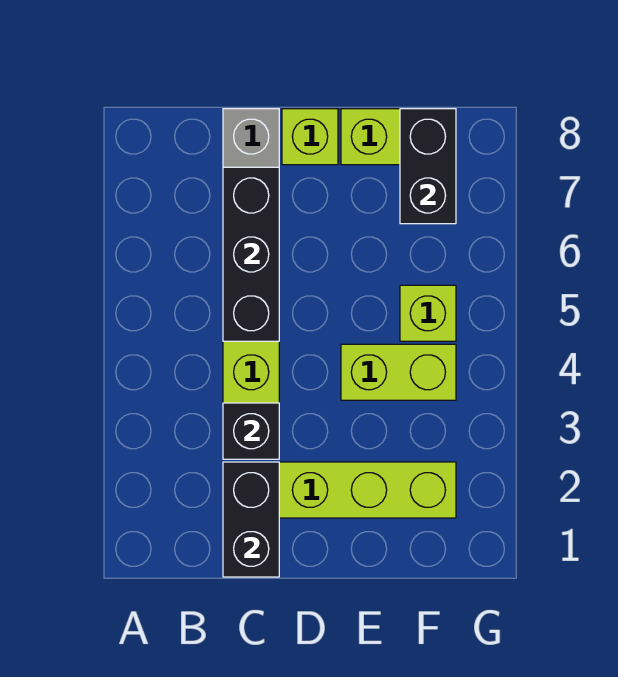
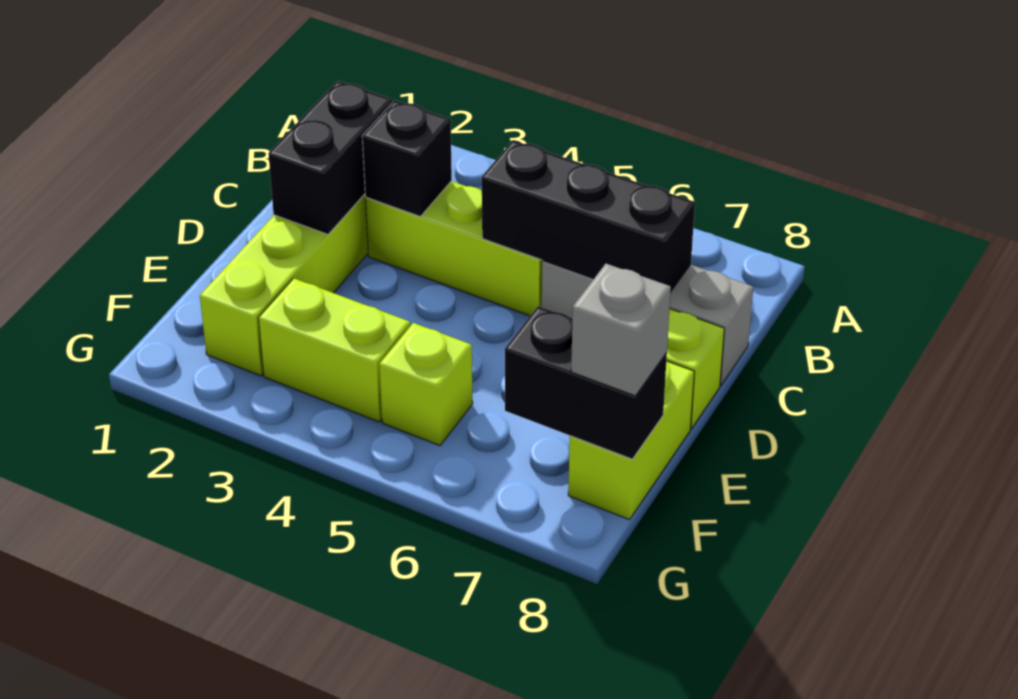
black brick C1:C2 level 2 -> black brick C2:D2 level 2
lime brick E4:F4 level 1 -> lime brick F3:F4 level 1
none -> grey brick F8 level 3

